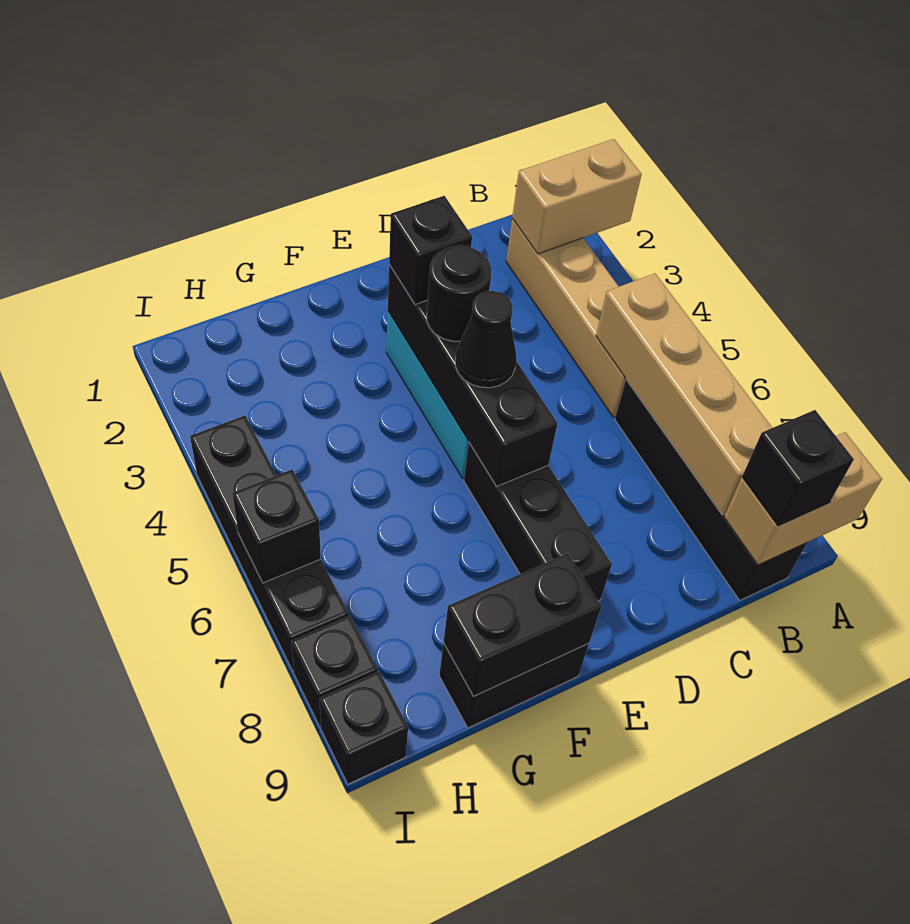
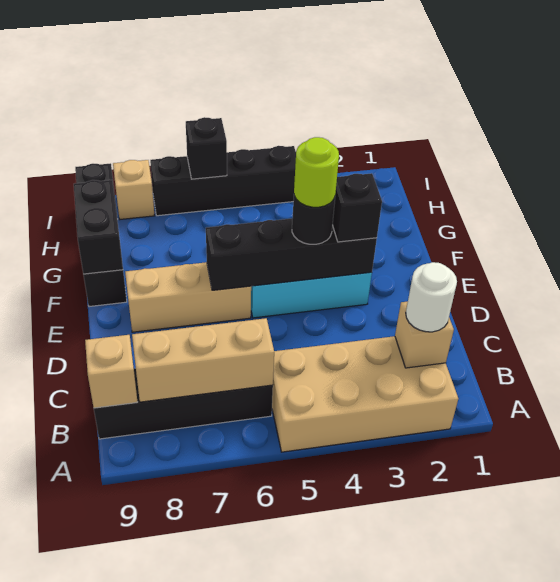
tan brick A2:B2 level 2 -> tan brick B2 level 2
tan brick A9:B9 level 2 -> tan brick B9 level 2
tan brick B2:B5 level 1 -> tan brick A2:B5 level 1
none -> white round brick B2 level 3
tan brick B5:B8 level 2 -> tan brick B6:B8 level 2
black brick B9 level 3 -> none
none -> lime round brick E4 level 4
black cone E5 level 3 -> none
black brick E6:E8 level 1 -> tan brick E6:E8 level 1
black brick I8 level 1 -> tan brick I8 level 1

